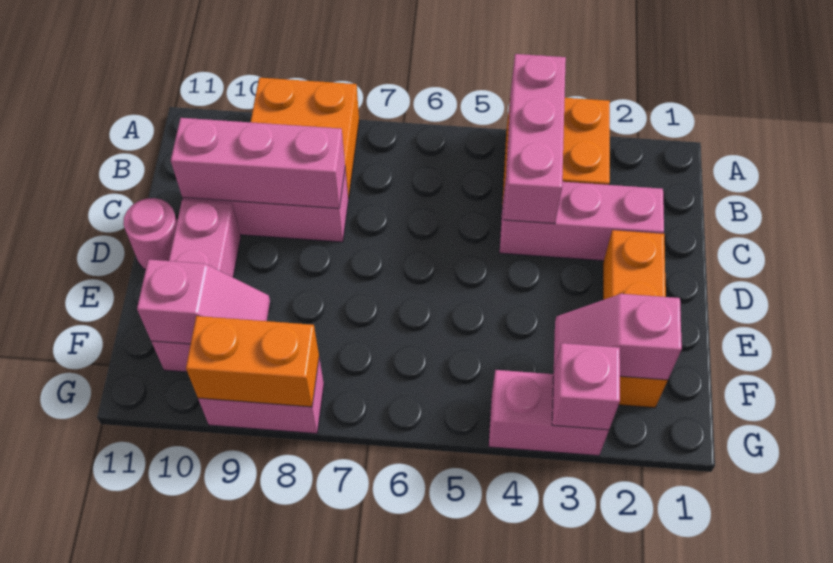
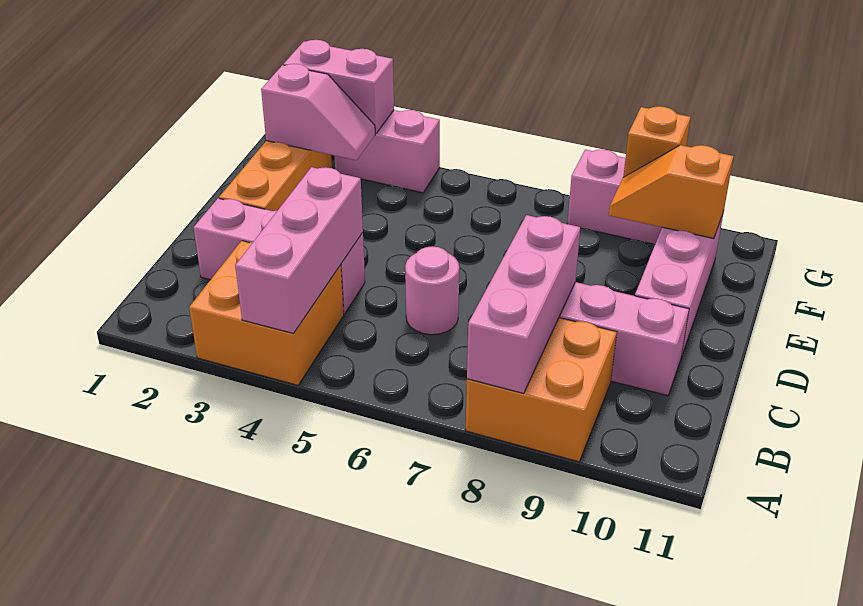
pink brick C8:C10 level 2 -> pink brick A8:C8 level 2
pink round brick D11 level 1 -> pink round brick C6 level 1
pink slope F9:F10 level 2 top 10 -> orange slope F9:F10 level 2 top 10
pink brick G3 level 2 -> pink brick G2:G3 level 2
orange brick G8:G9 level 2 -> orange brick G9 level 2

